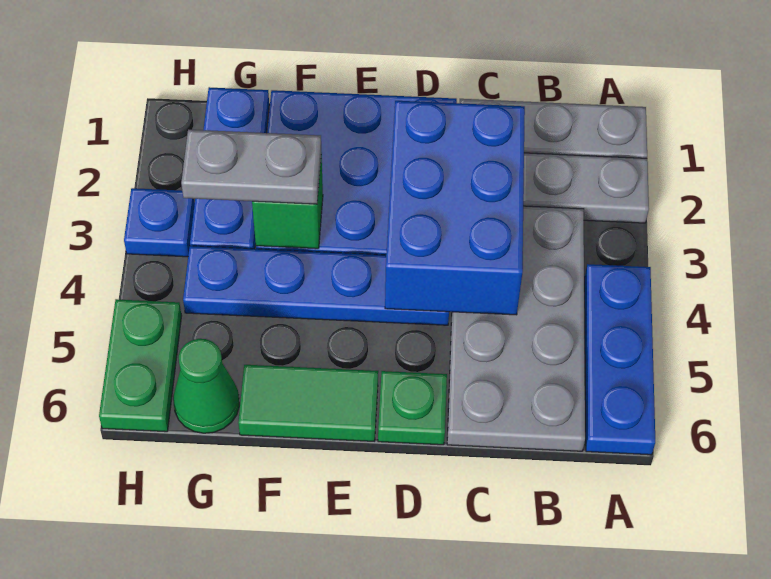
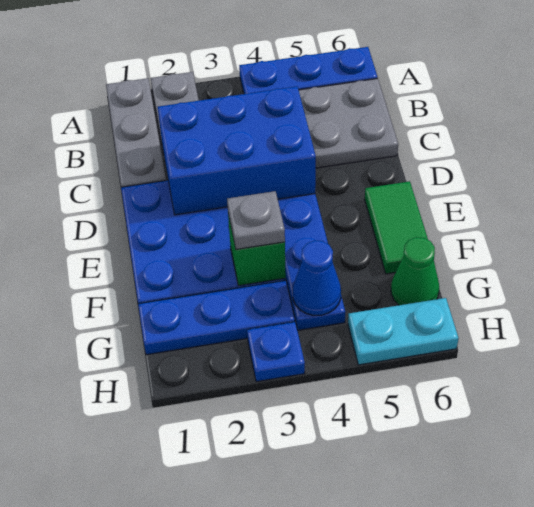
green plate D6 level 1 -> none
grey plate F3:G3 level 3 -> grey plate F3 level 3
none -> blue cone G4 level 2
green plate H5:H6 level 1 -> cyan plate H5:H6 level 1

